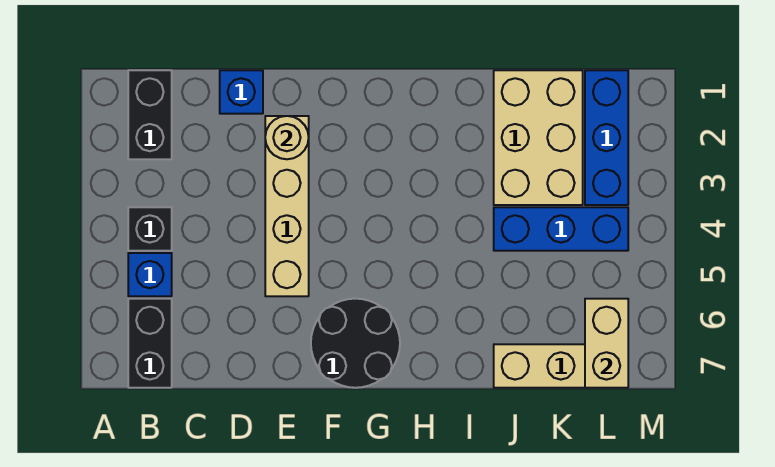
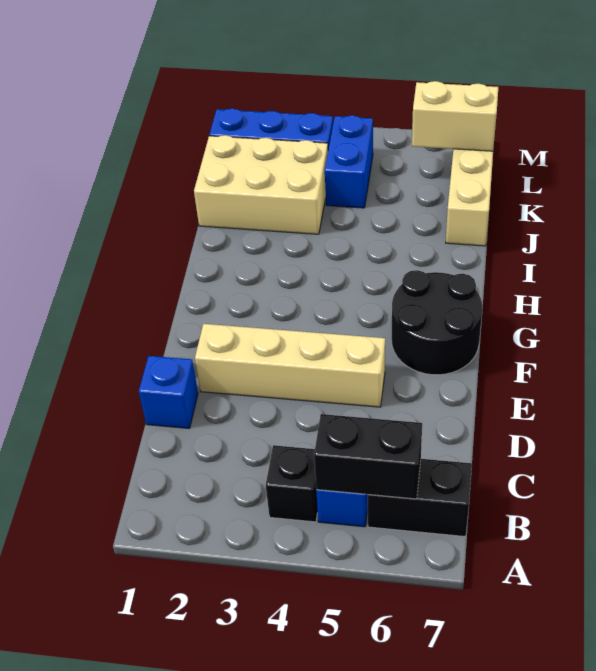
black brick B1:B2 level 1 -> black brick B5:B6 level 2
tan round brick E2 level 2 -> none
blue brick J4:L4 level 1 -> blue brick K4:L4 level 1

